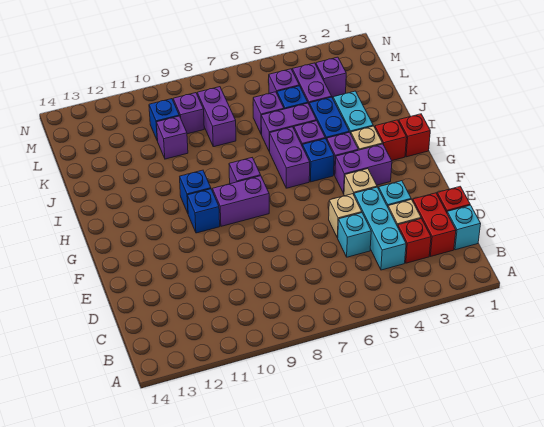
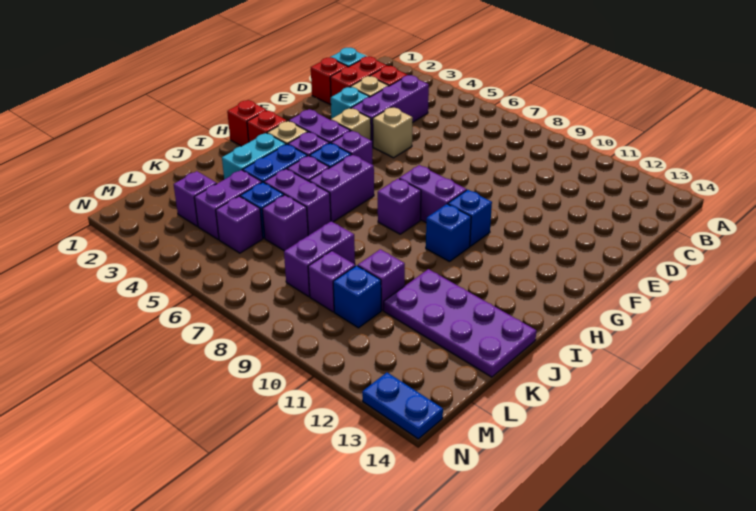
cyan brick C4:E4 level 1 -> purple brick C4:E4 level 1
cyan brick D5 level 1 -> none
none -> purple brick G5 level 1
none -> purple plate J11:K14 level 1
none -> blue plate N13:N14 level 1

